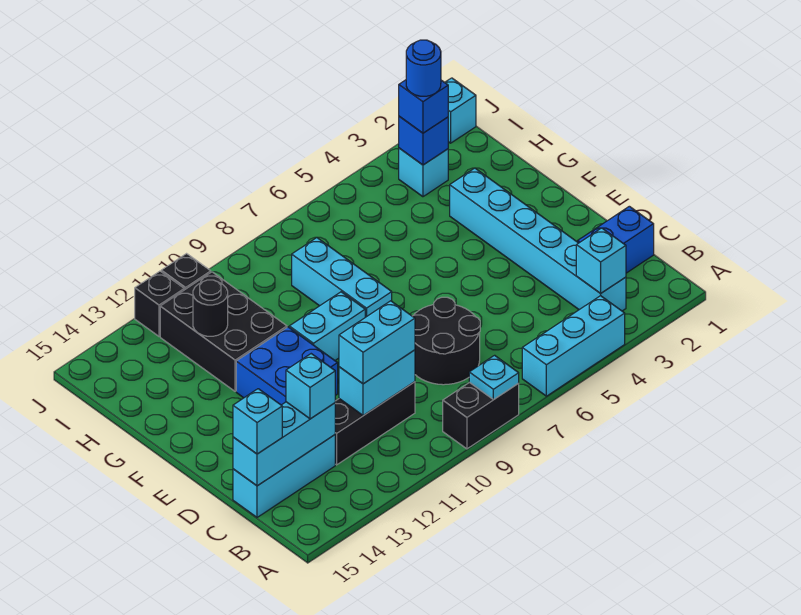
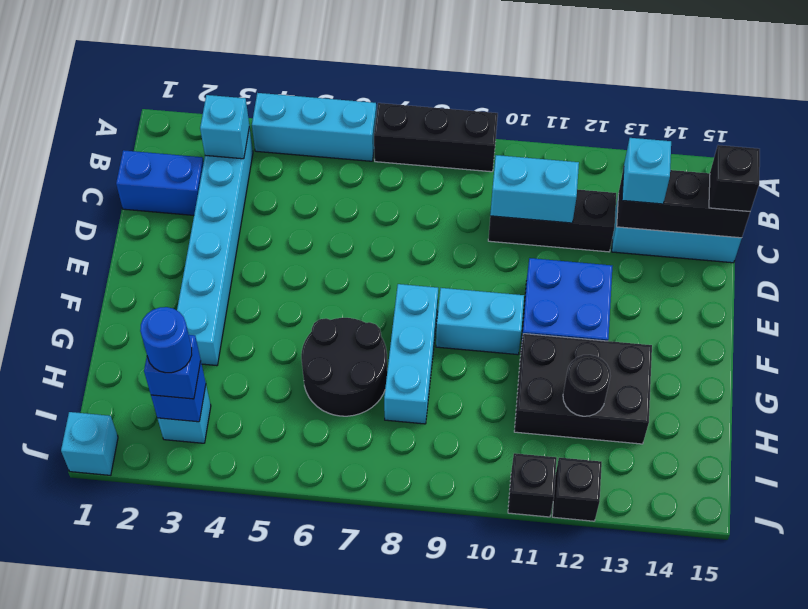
black brick A8:A9 level 1 -> black brick A7:A9 level 1
cyan plate A8 level 2 -> none
black round brick C7:D8 level 1 -> black round brick G6:H7 level 1
cyan brick C10:C11 level 3 -> none
cyan brick C13:C15 level 2 -> black brick C13:C15 level 2
cyan brick C15 level 3 -> black brick C15 level 3
black brick G11:I12 level 1 -> black brick G11:H13 level 1

